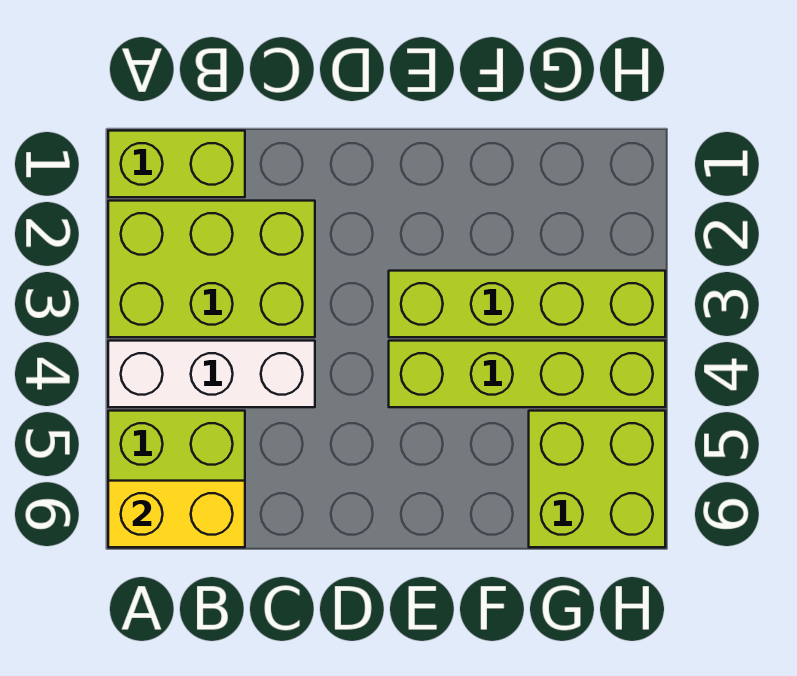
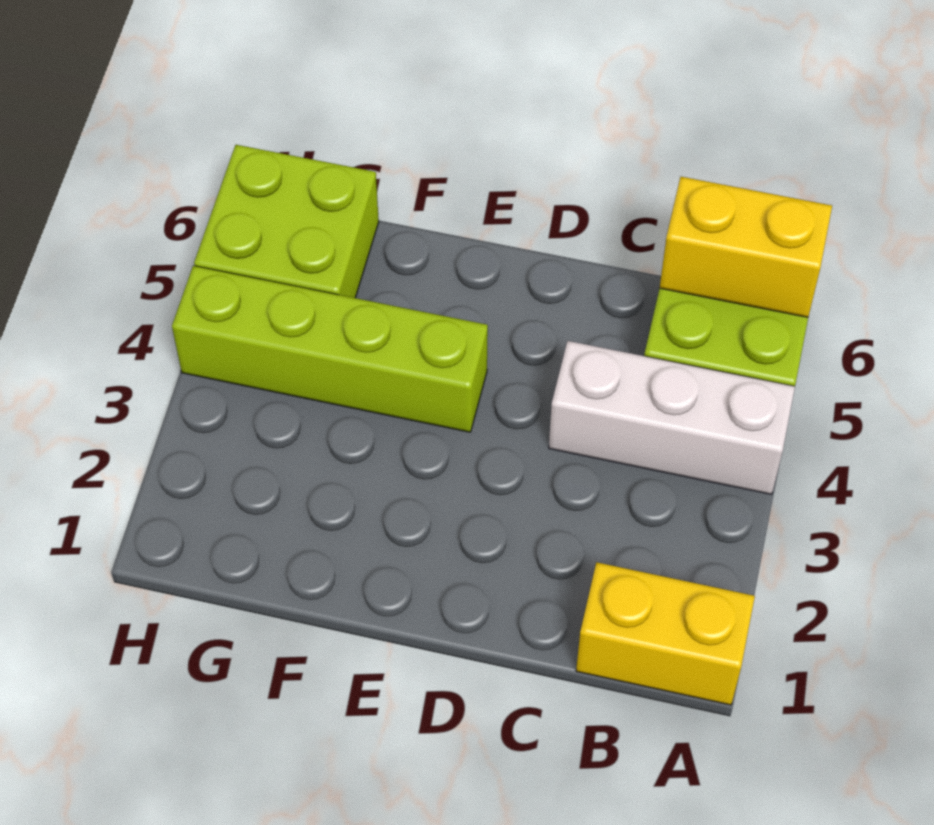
lime brick A1:B1 level 1 -> yellow brick A1:B1 level 1
lime brick A2:C3 level 1 -> none
lime brick E3:H3 level 1 -> none

